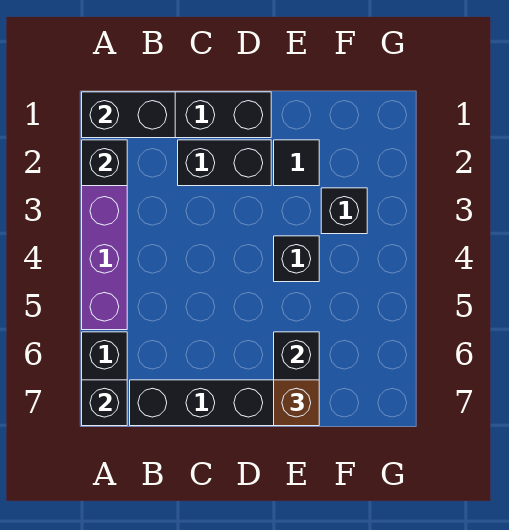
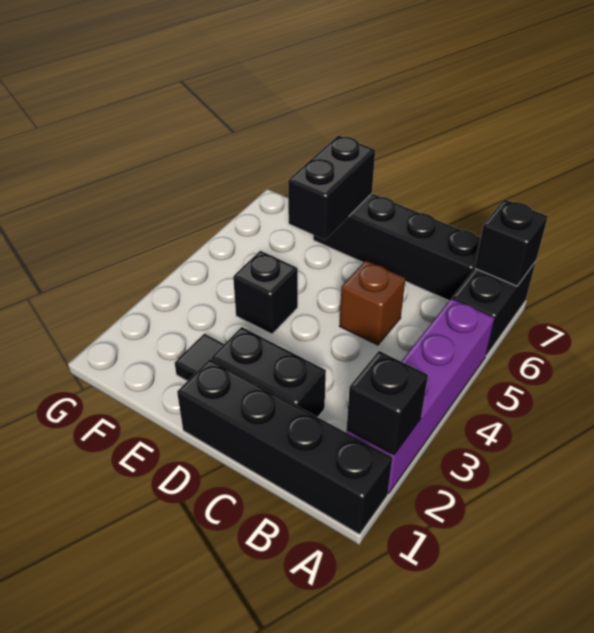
black brick A1:B1 level 2 -> none
brown brick E7 level 3 -> brown brick C5 level 1
black brick F3 level 1 -> none

